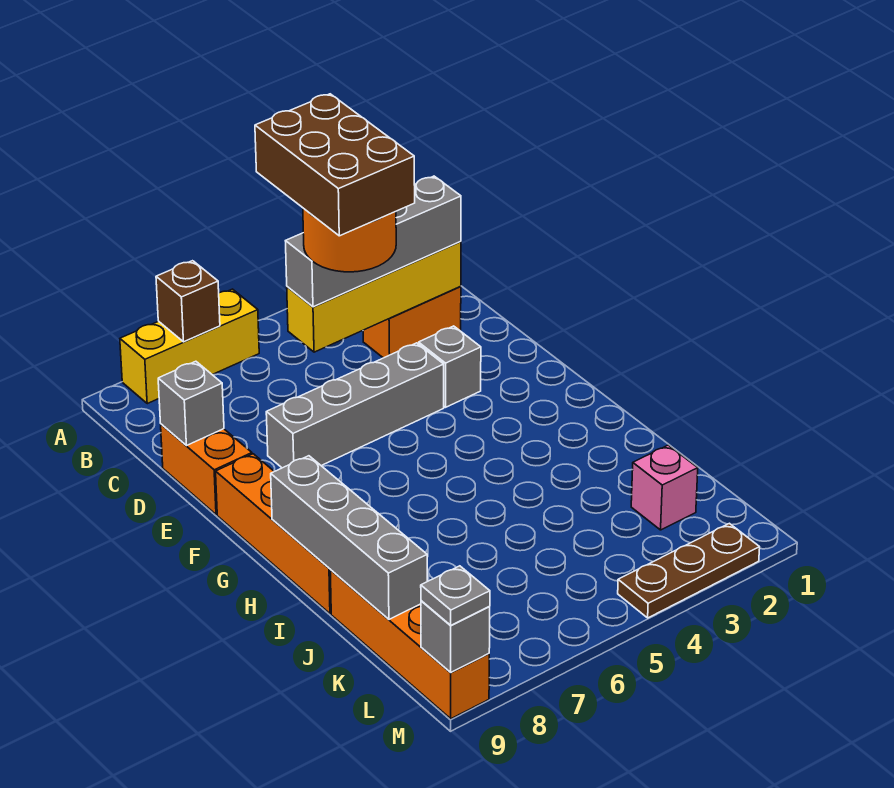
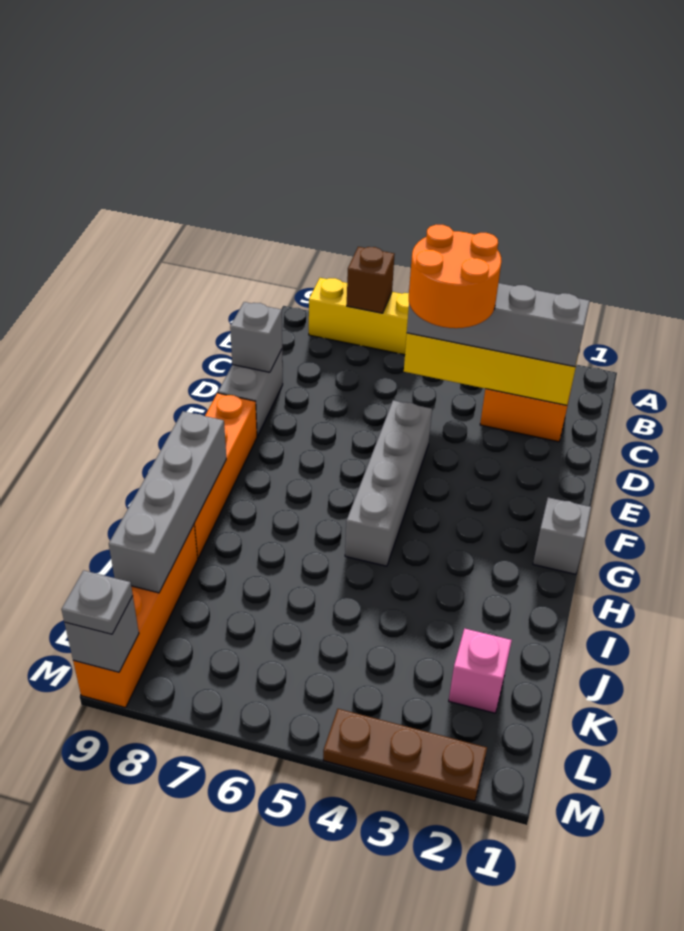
brown brick B4:D5 level 5 -> none
orange brick D9:E9 level 1 -> grey brick D9:E9 level 1
grey brick E3 level 1 -> grey brick G1 level 1
grey brick E4:E7 level 1 -> grey brick E5:H5 level 1

